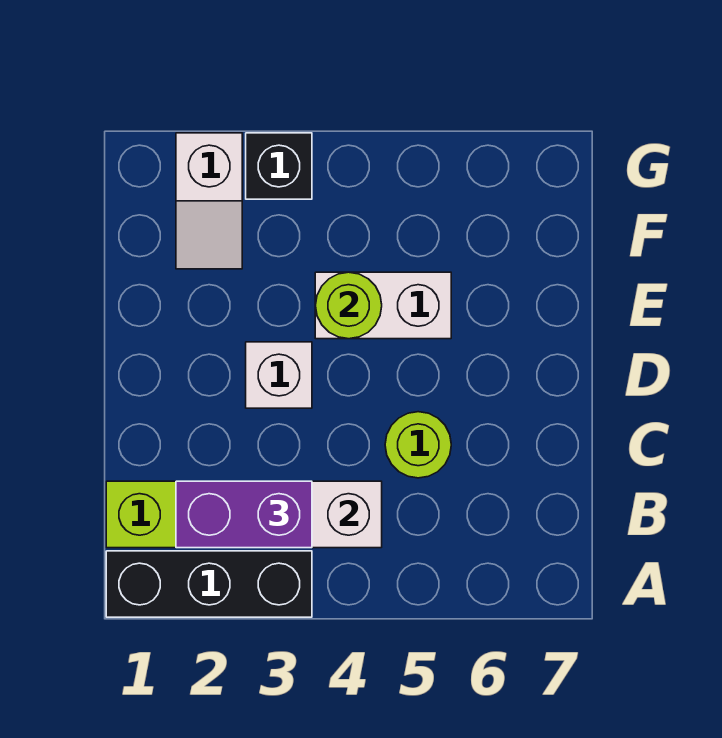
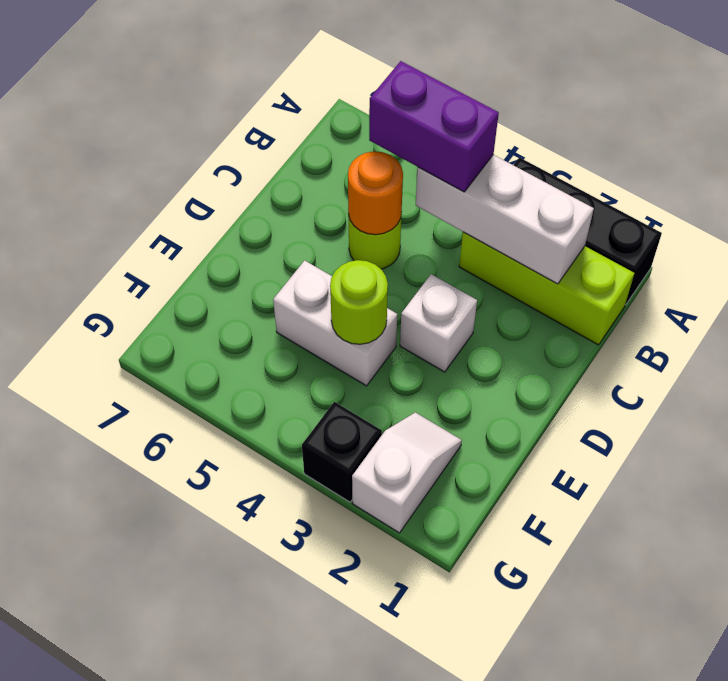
purple brick B2:B3 level 3 -> purple brick B4:B5 level 3
none -> orange round brick C5 level 2

